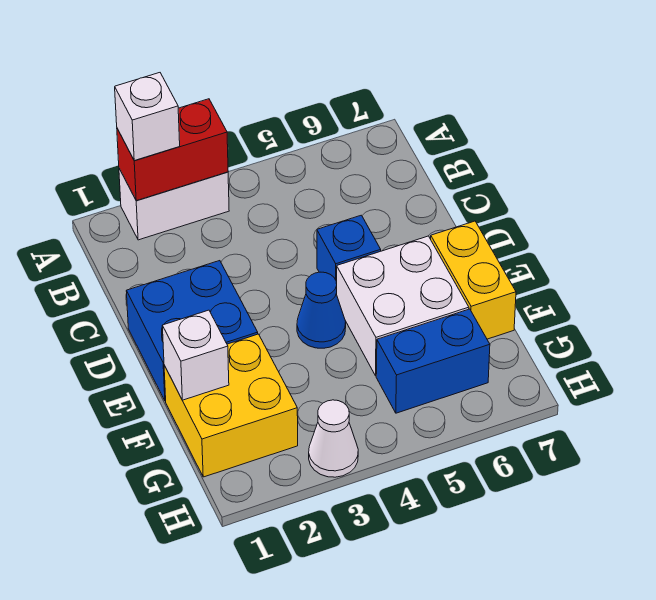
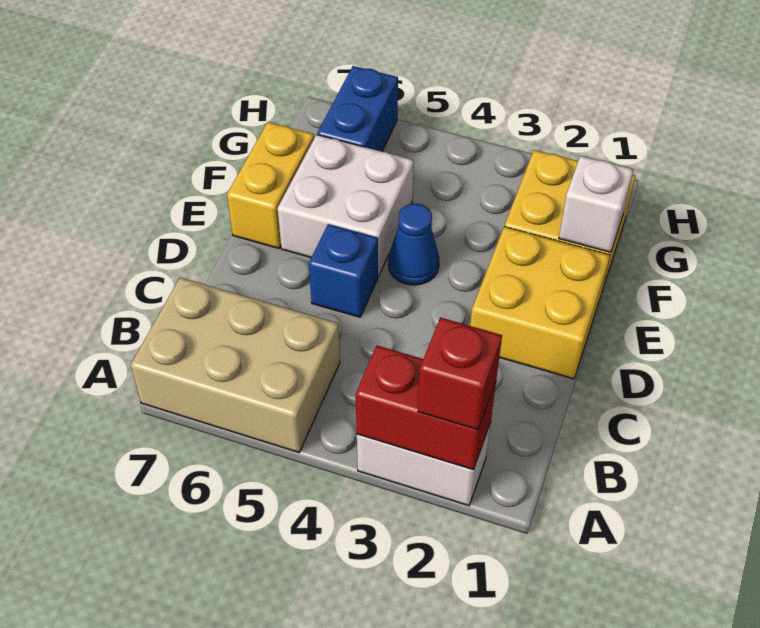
white brick A2 level 3 -> red brick A2 level 3
none -> tan brick A5:B7 level 1
blue brick D1:E2 level 1 -> yellow brick D1:E2 level 1
blue brick G5:G6 level 1 -> blue brick G6:H6 level 1
white cone H3 level 1 -> none

